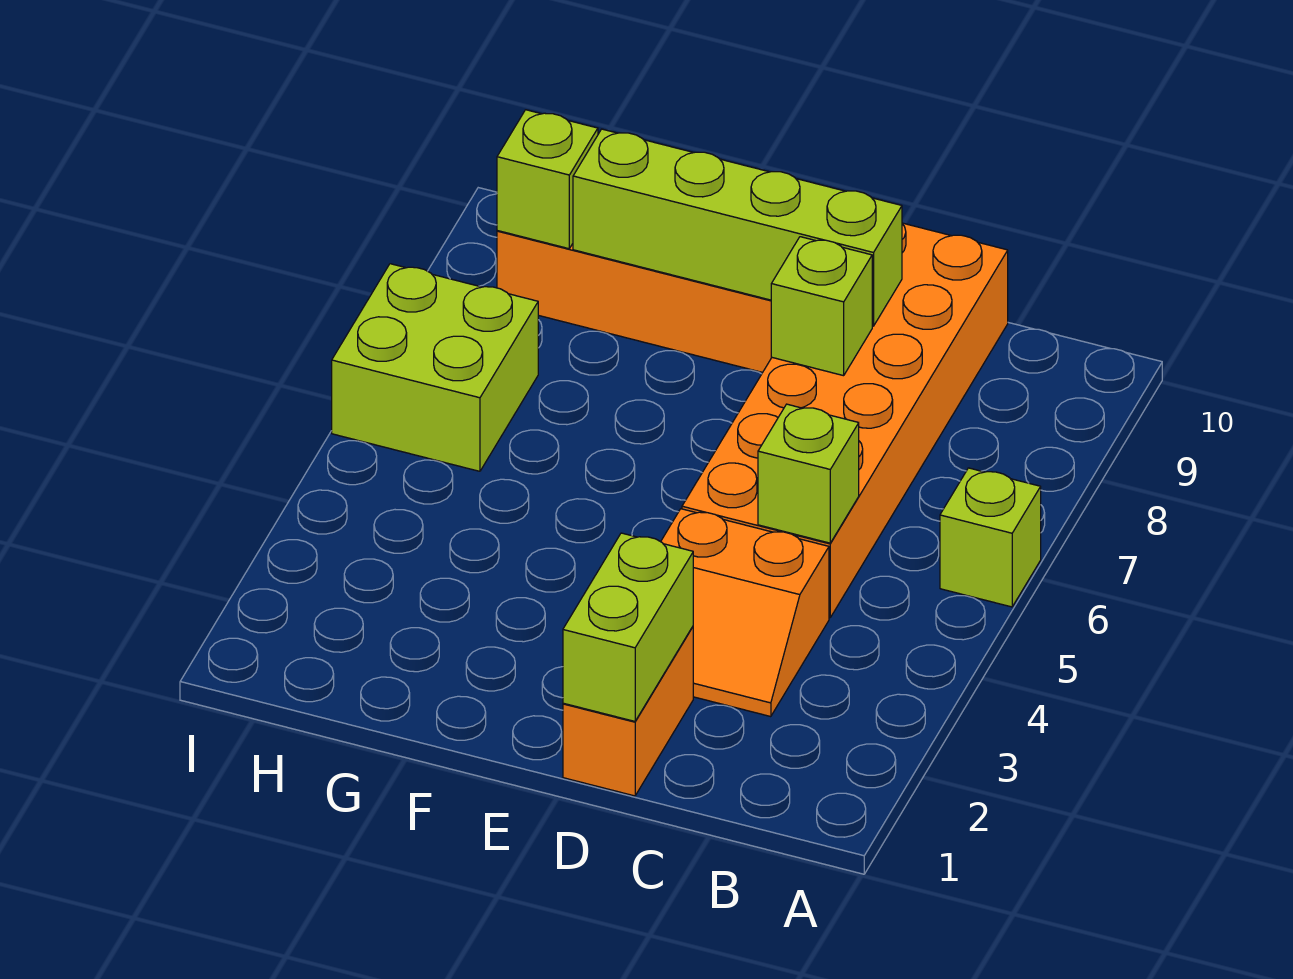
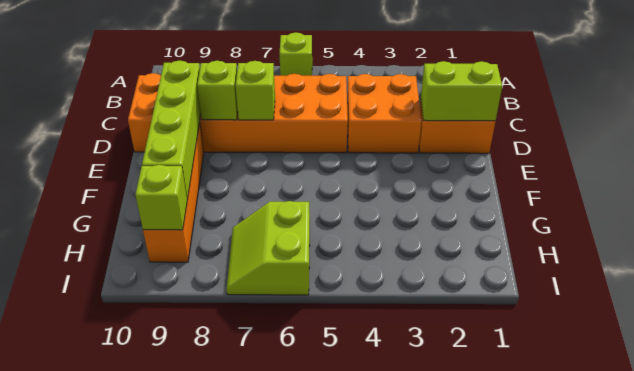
orange slope C3:D4 level 1 top 4 -> orange brick C3:D4 level 1
lime brick C5 level 2 -> lime brick D7 level 2
lime brick H6:I7 level 1 -> lime slope H6:I7 level 1 top 6

